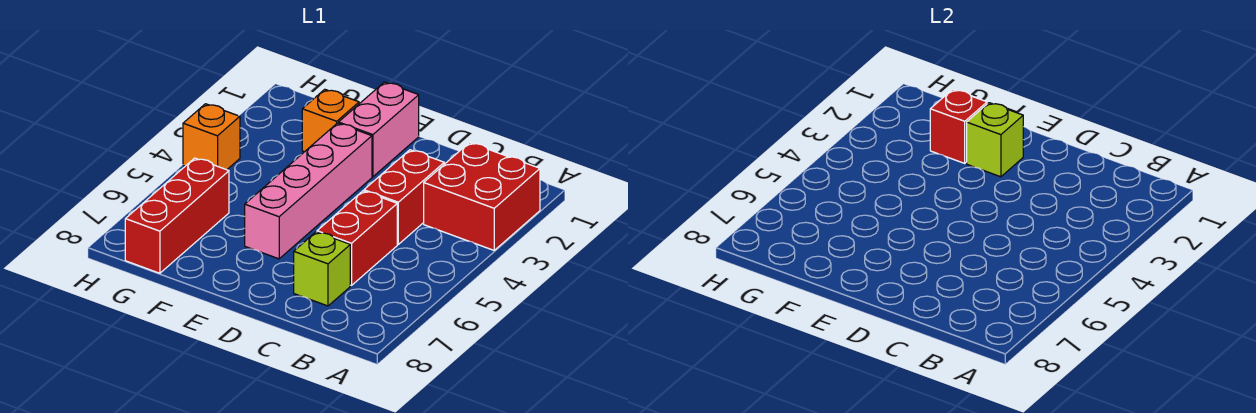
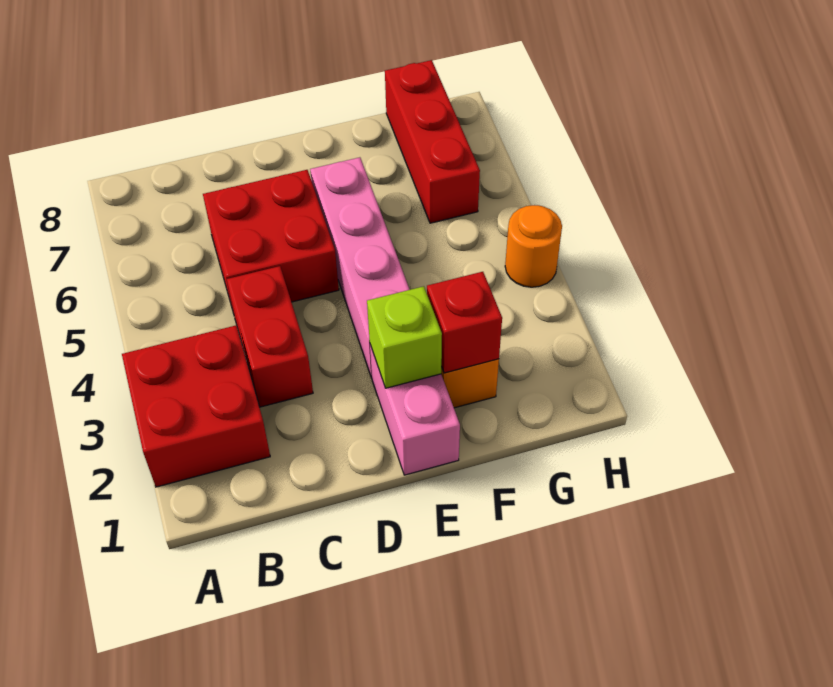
red brick C5:C6 level 1 -> red brick C5:D6 level 1
lime brick C7 level 1 -> none
orange brick H4 level 1 -> orange round brick H4 level 1

